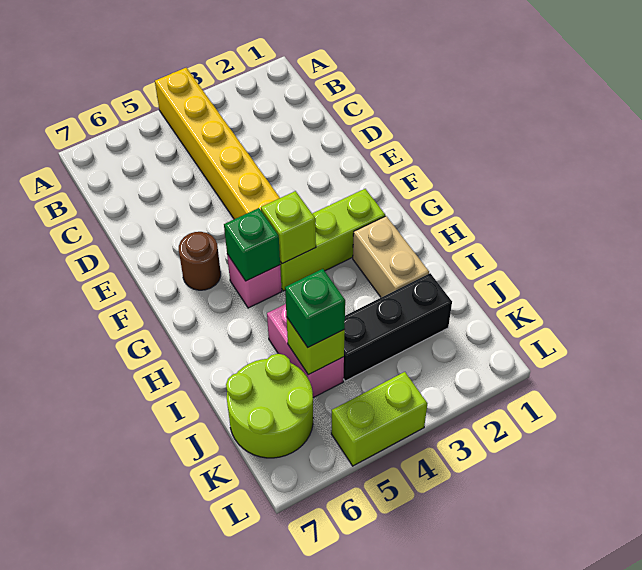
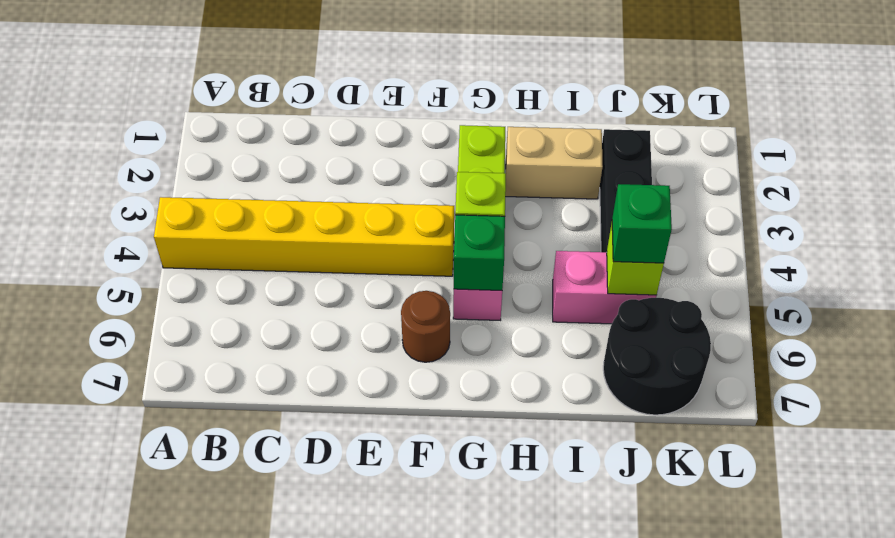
lime round brick J6:K7 level 1 -> black round brick J6:K7 level 1
lime brick L4:L5 level 1 -> none

